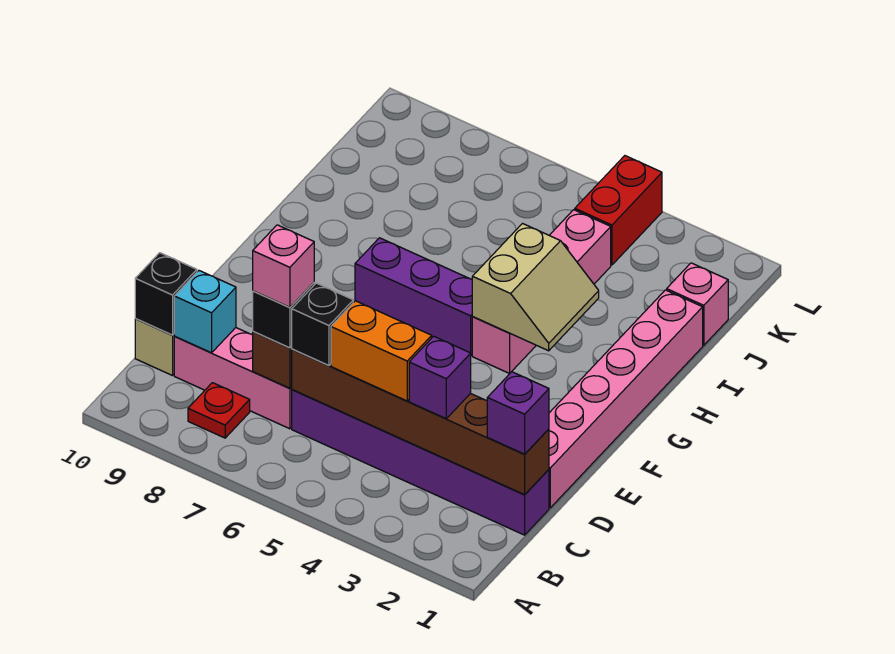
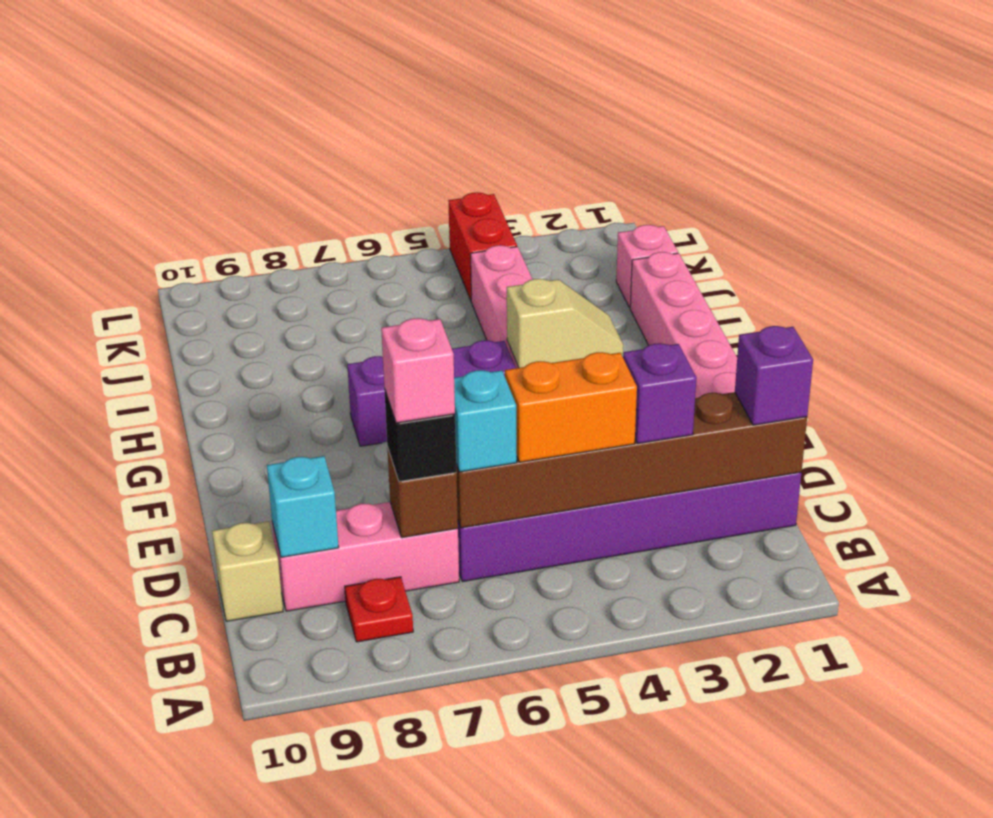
black brick C6 level 3 -> cyan brick C6 level 3
black brick C10 level 2 -> none
tan slope G3:H4 level 2 top 4 -> tan slope G3:G4 level 2 top 4

